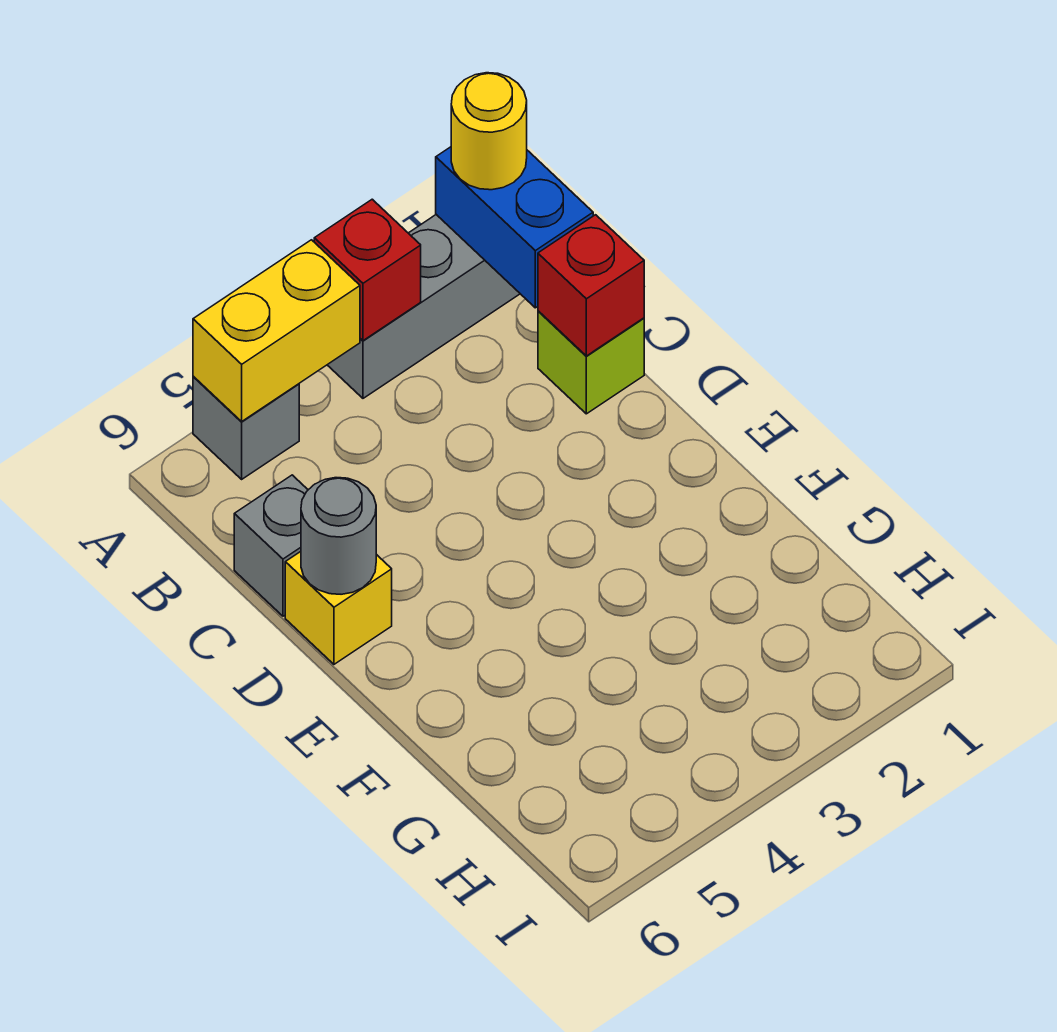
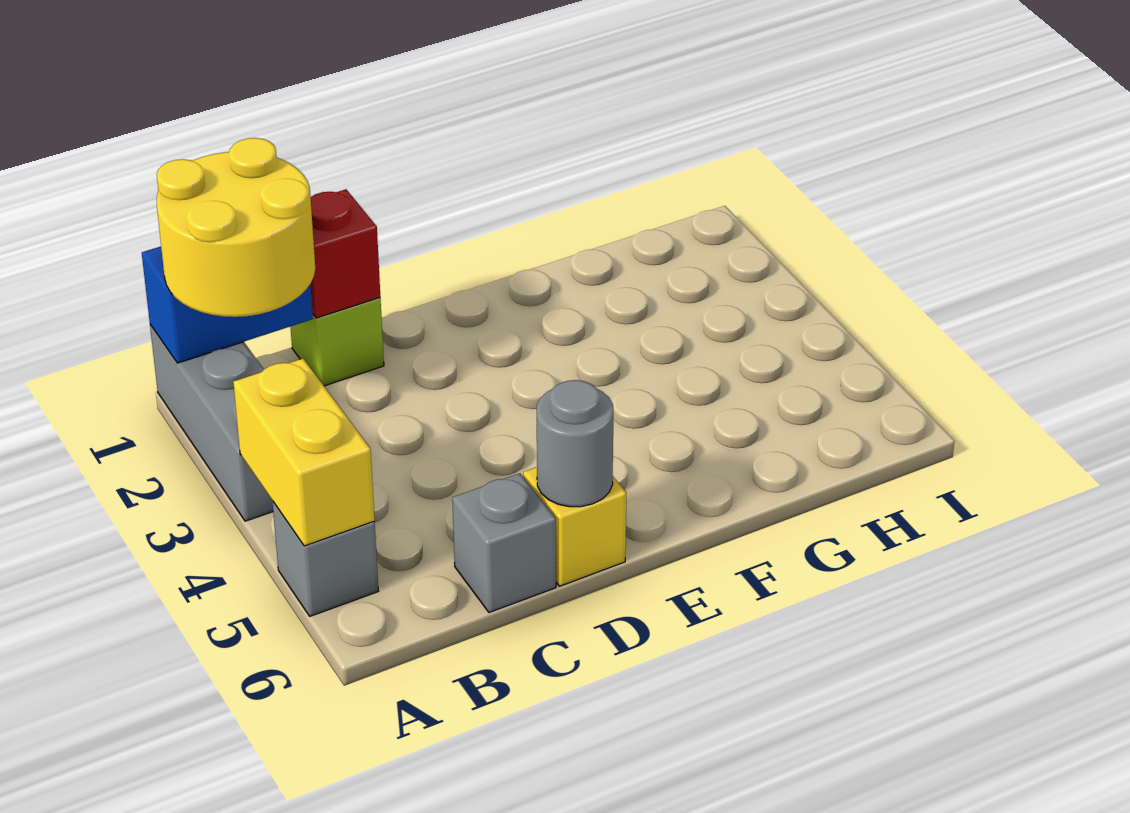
yellow round brick A1 level 3 -> yellow round brick A1:B2 level 3
red brick A3 level 2 -> none

